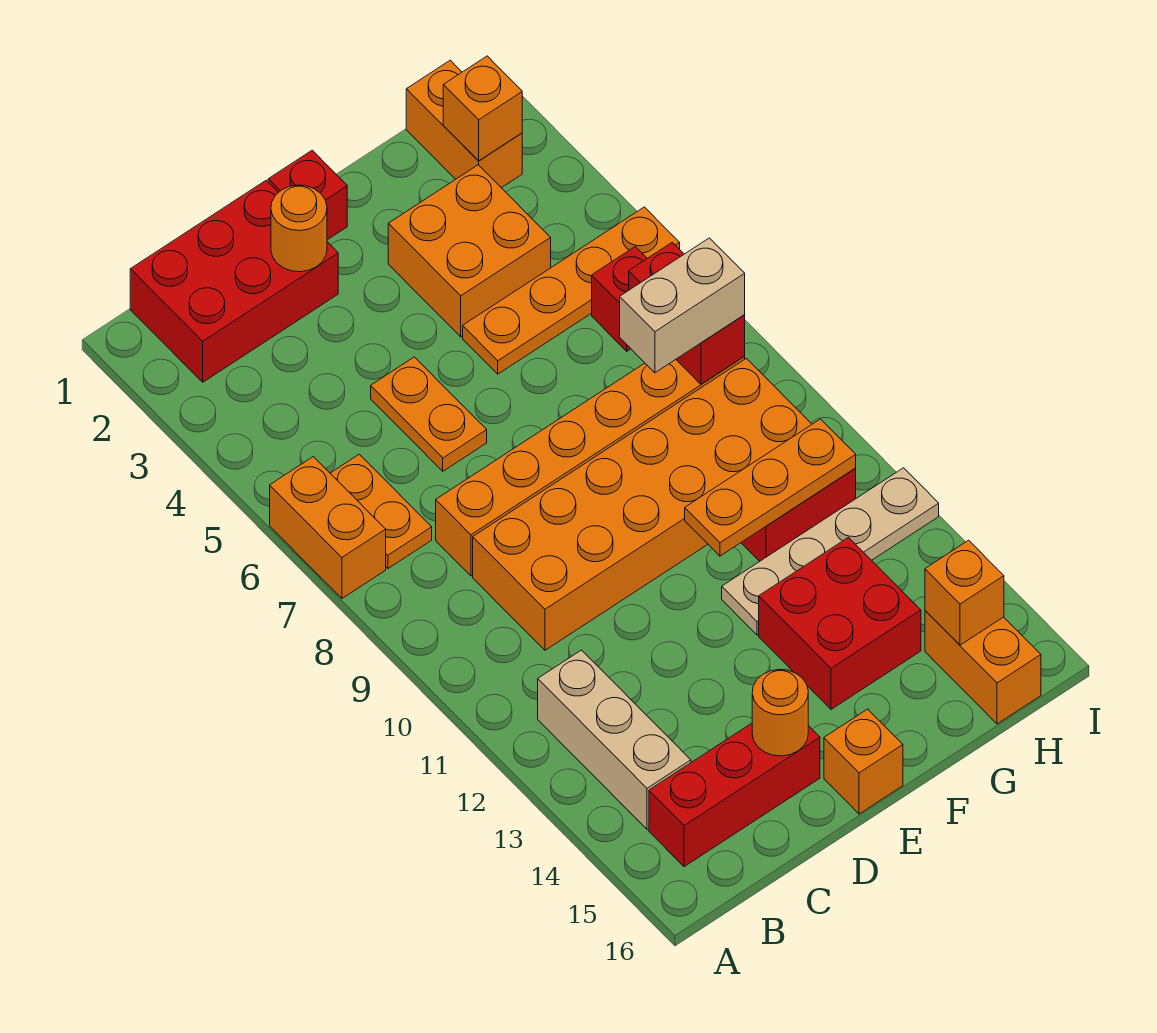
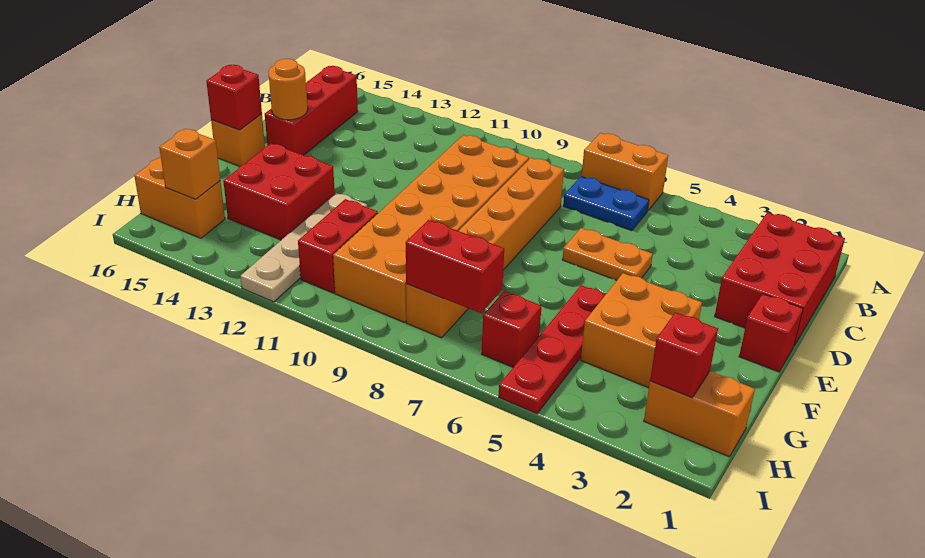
orange plate B6:B7 level 1 -> blue plate B6:B7 level 1
tan brick B12:B14 level 1 -> none
orange round brick D2 level 2 -> none
none -> red brick E16 level 2
orange plate F5:I5 level 1 -> red plate F5:I5 level 1
orange plate F11:H11 level 2 -> none
tan brick G8:H8 level 3 -> none
orange brick H2 level 2 -> red brick H2 level 2

